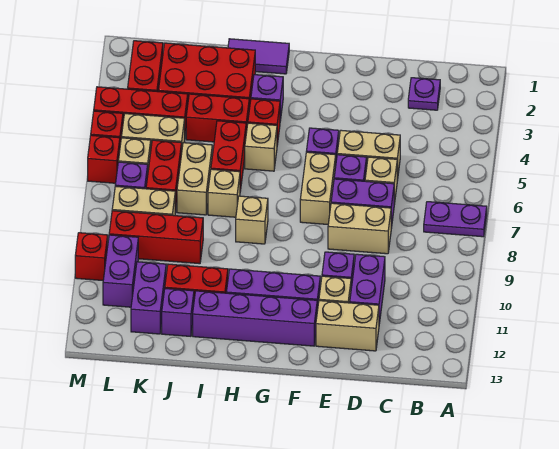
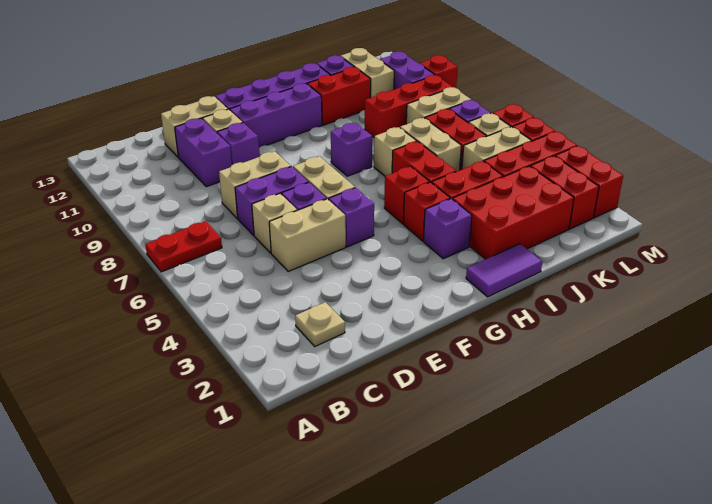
purple plate A7:B7 level 1 -> red plate A7:B7 level 1
purple plate C2 level 1 -> tan plate C2 level 1
tan brick H5 level 1 -> red brick H5 level 1
tan brick H8 level 1 -> purple brick H8 level 1
purple brick K11:K12 level 1 -> tan brick K11:K12 level 1
none -> red brick M2:M3 level 1

